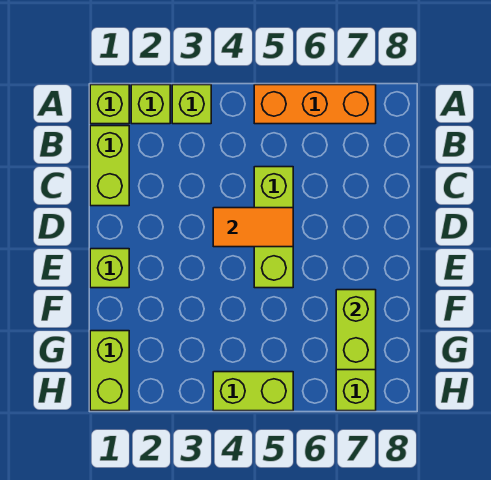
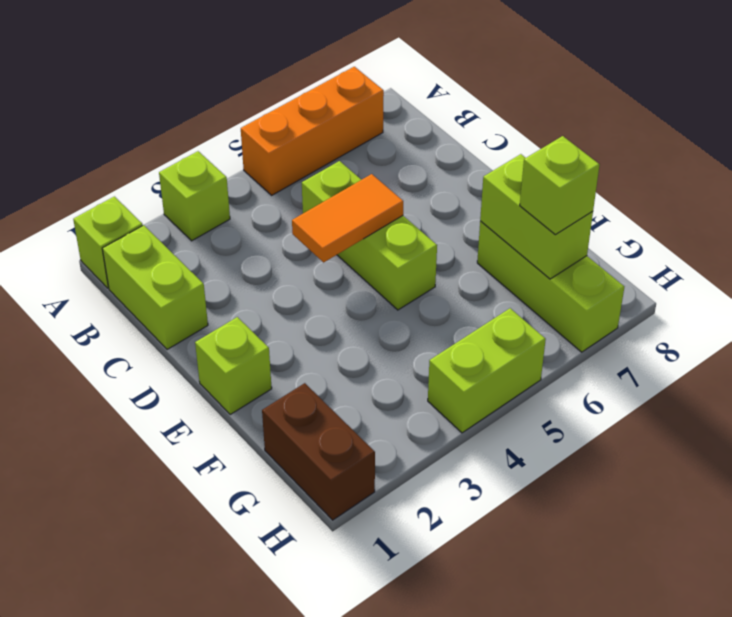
lime brick A2 level 1 -> lime brick G7 level 3
lime brick G1:H1 level 1 -> brown brick G1:H1 level 1

